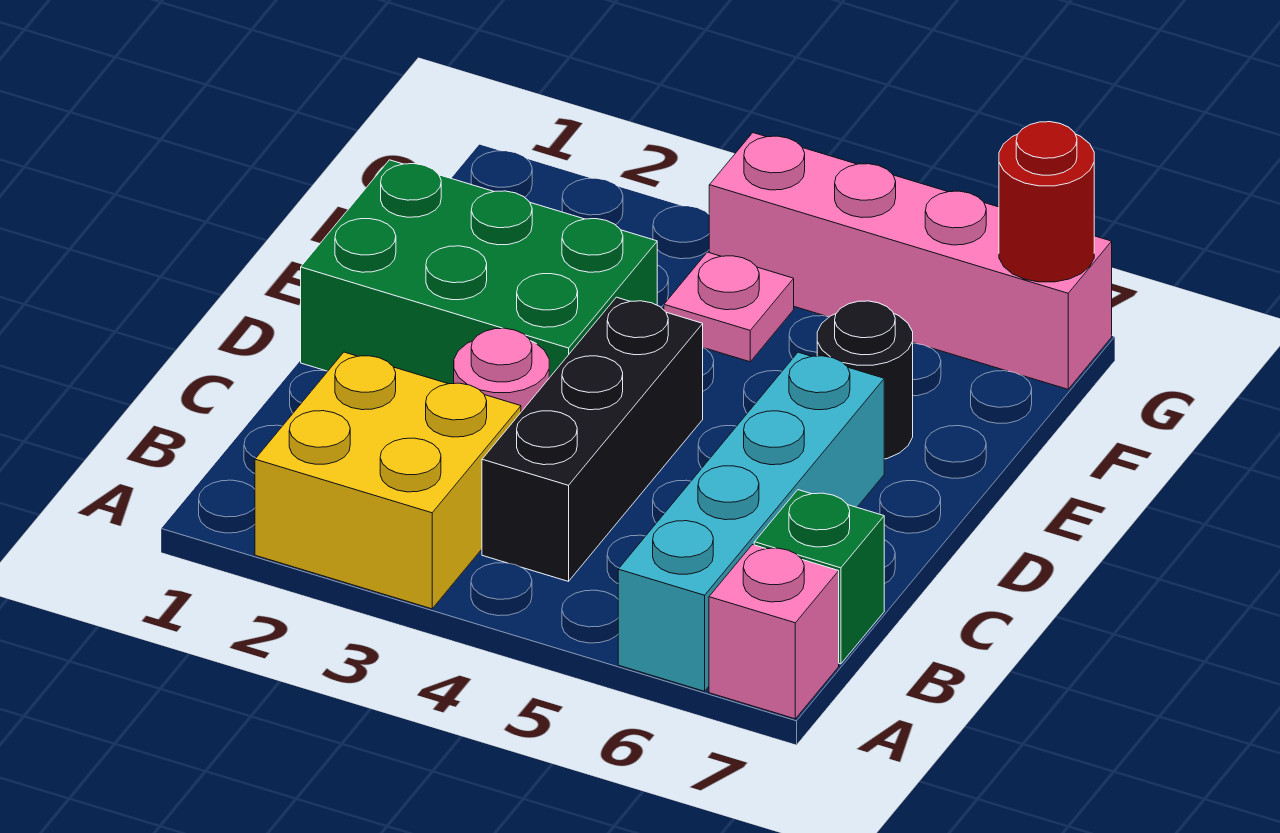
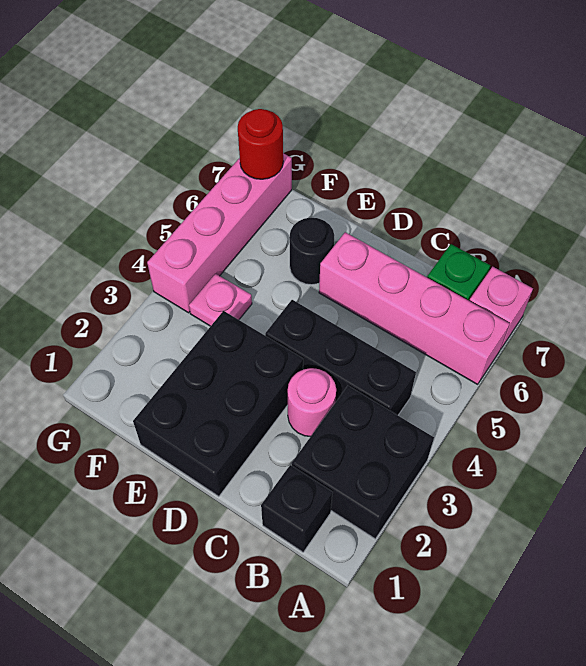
yellow brick A2:B3 level 1 -> black brick A2:B3 level 1
cyan brick A6:D6 level 1 -> pink brick A6:D6 level 1
none -> black brick B1 level 1
green brick D1:E3 level 1 -> black brick D1:E3 level 1

